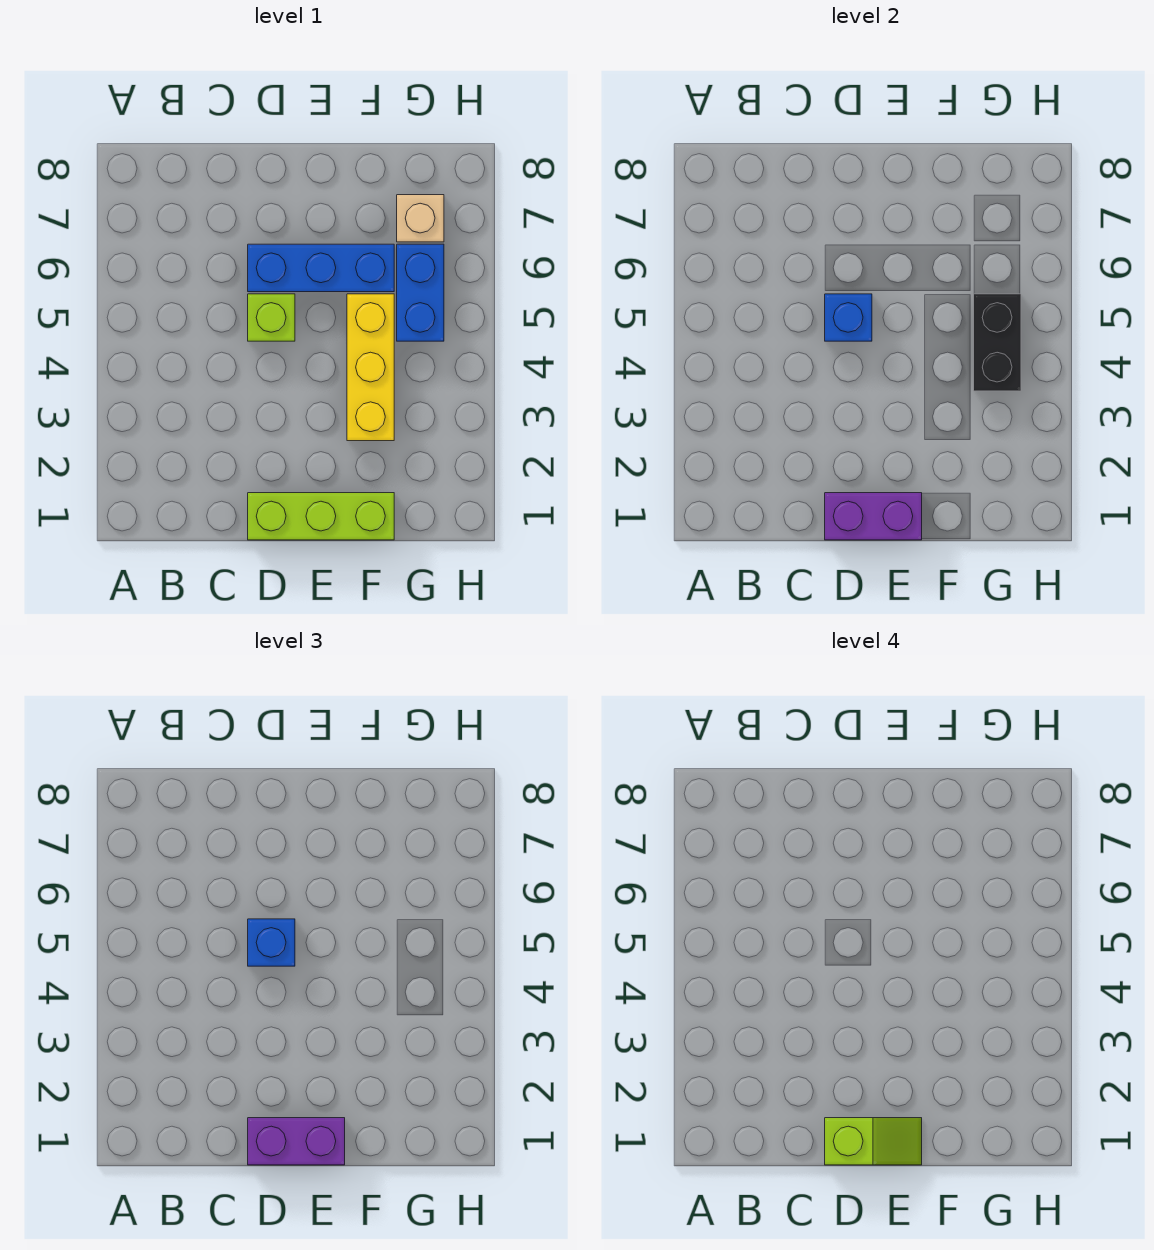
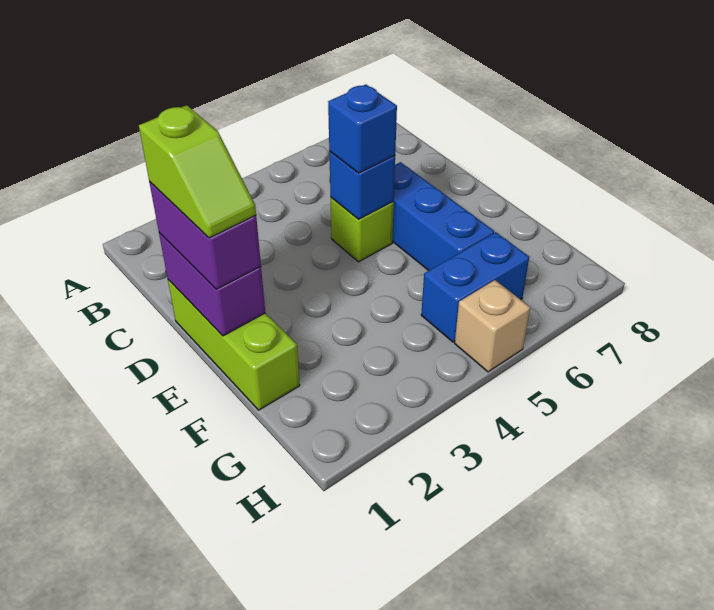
yellow brick F3:F5 level 1 -> none
black brick G4:G5 level 2 -> none
tan brick G7 level 1 -> tan brick H5 level 1

